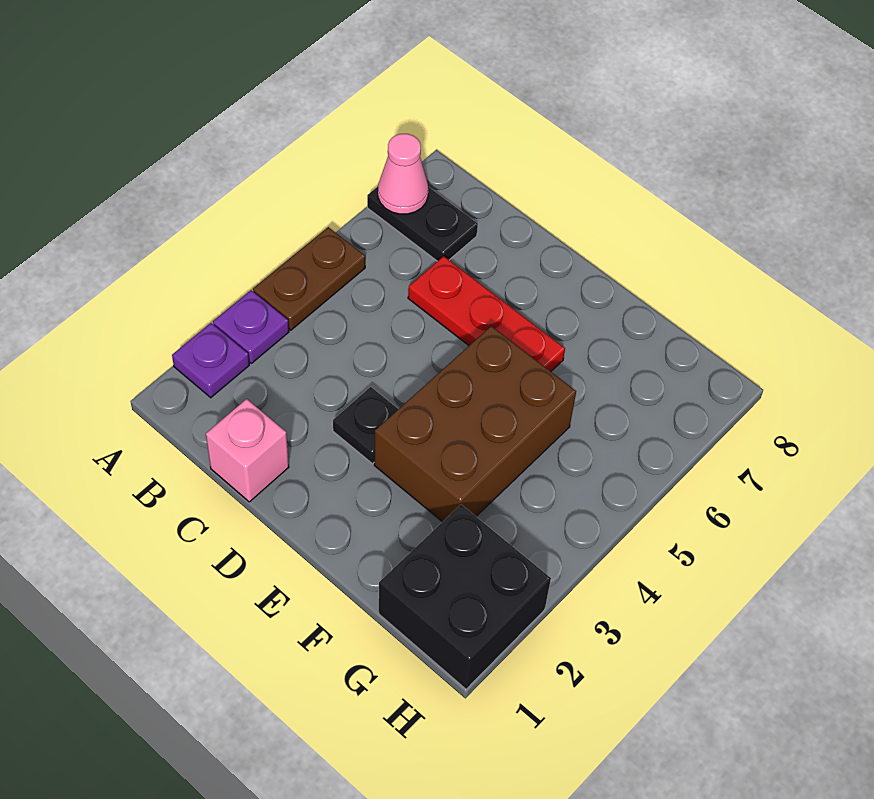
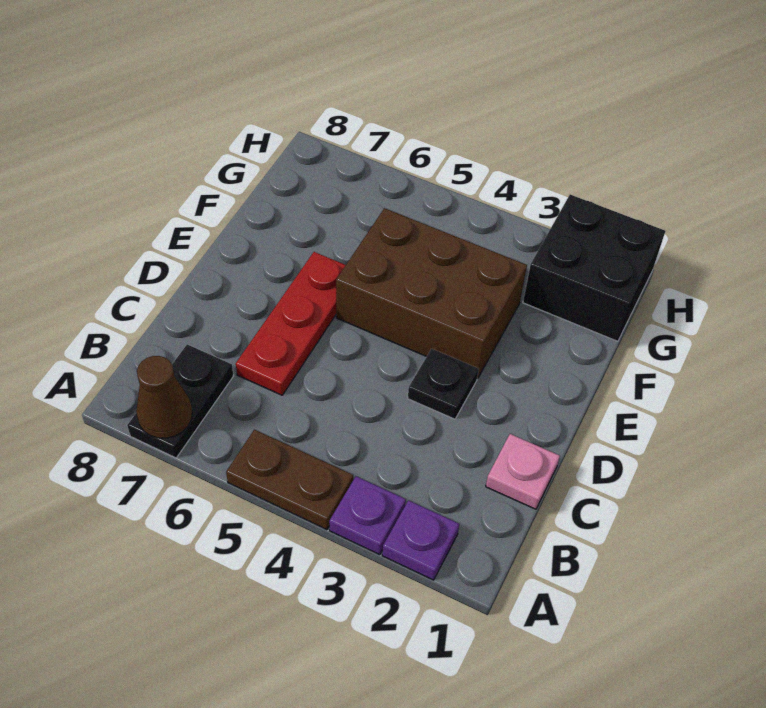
pink cone A7 level 2 -> brown cone A7 level 2
pink brick C1 level 1 -> pink plate C1 level 1

